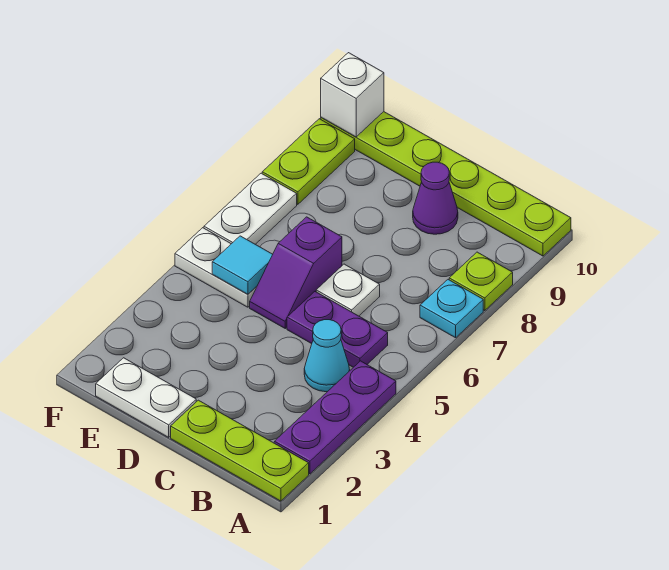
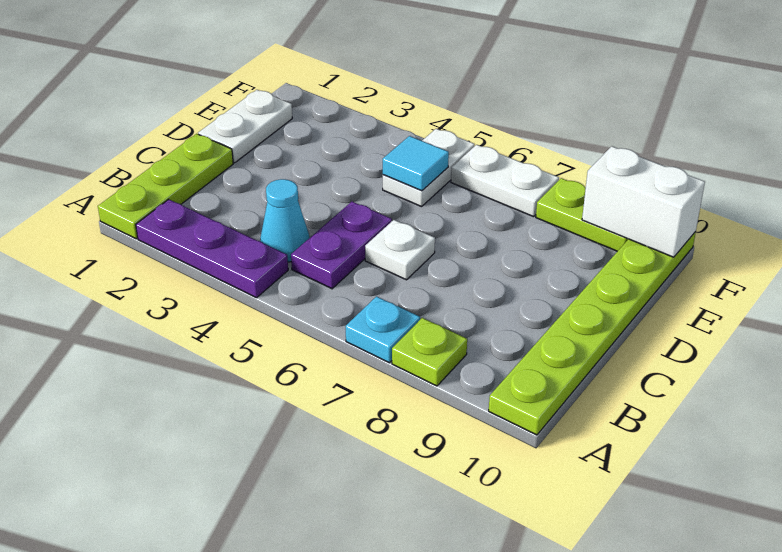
purple cone C9 level 1 -> none
purple slope D5:D6 level 1 top 6 -> none
white brick F10 level 2 -> white brick F9:F10 level 2

